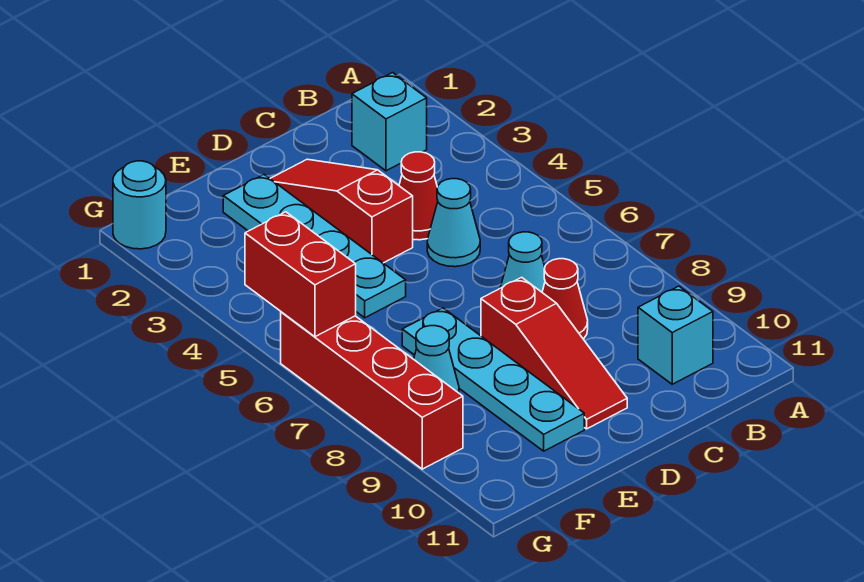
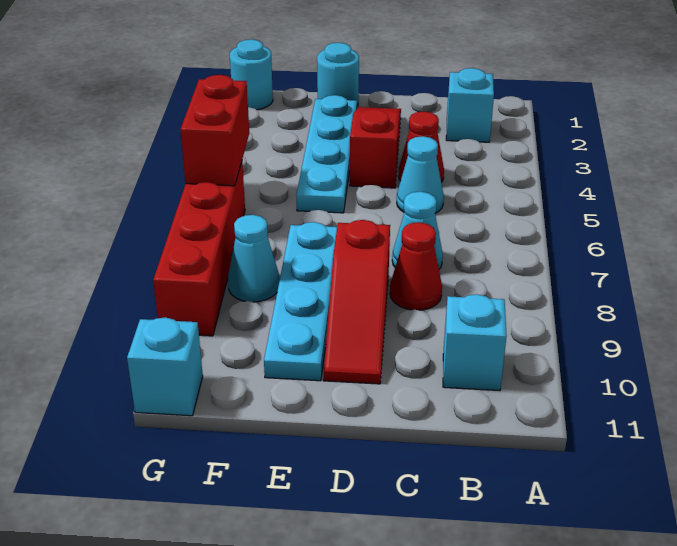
none -> cyan round brick E1 level 1
none -> cyan brick G11 level 1

